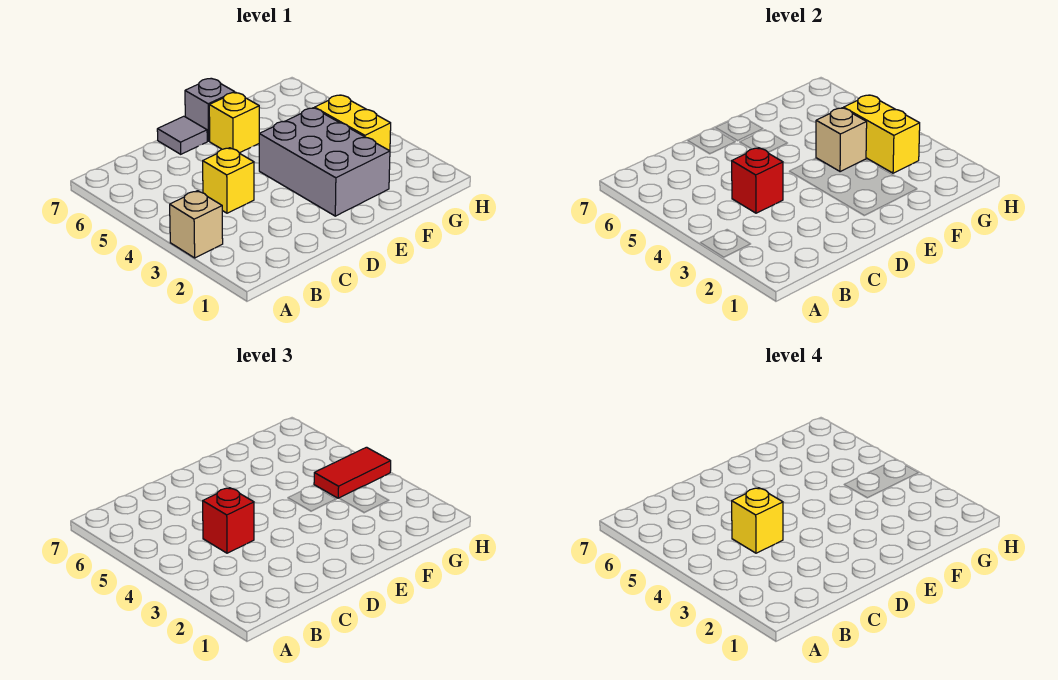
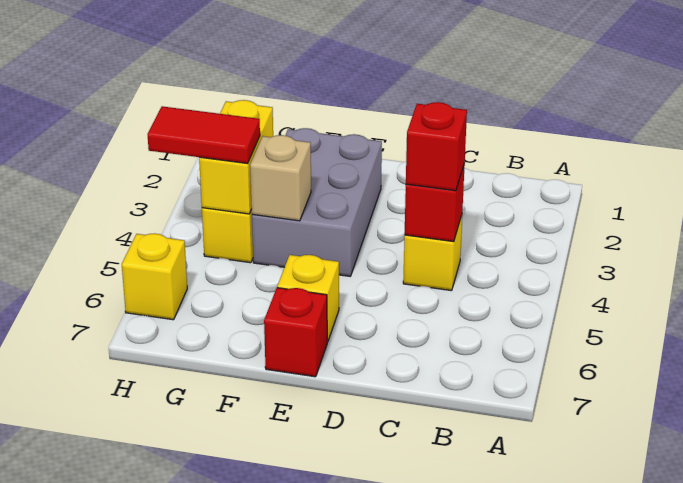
tan brick A3 level 1 -> none
yellow brick C4 level 4 -> yellow brick H6 level 1
grey tile D7 level 1 -> none
grey brick E7 level 1 -> red brick E7 level 1

